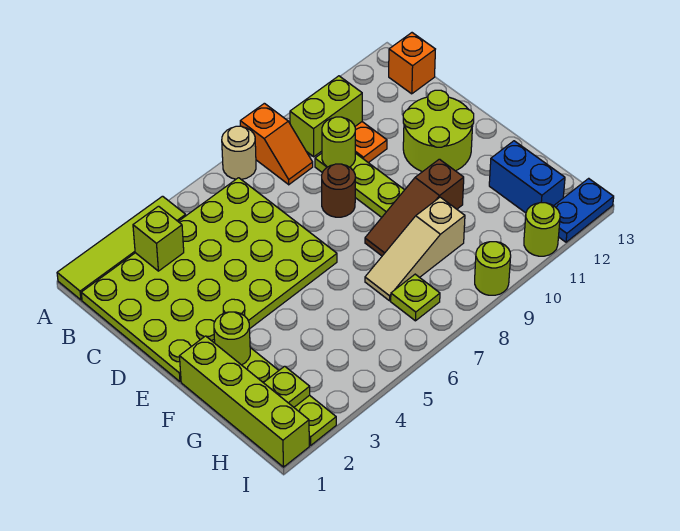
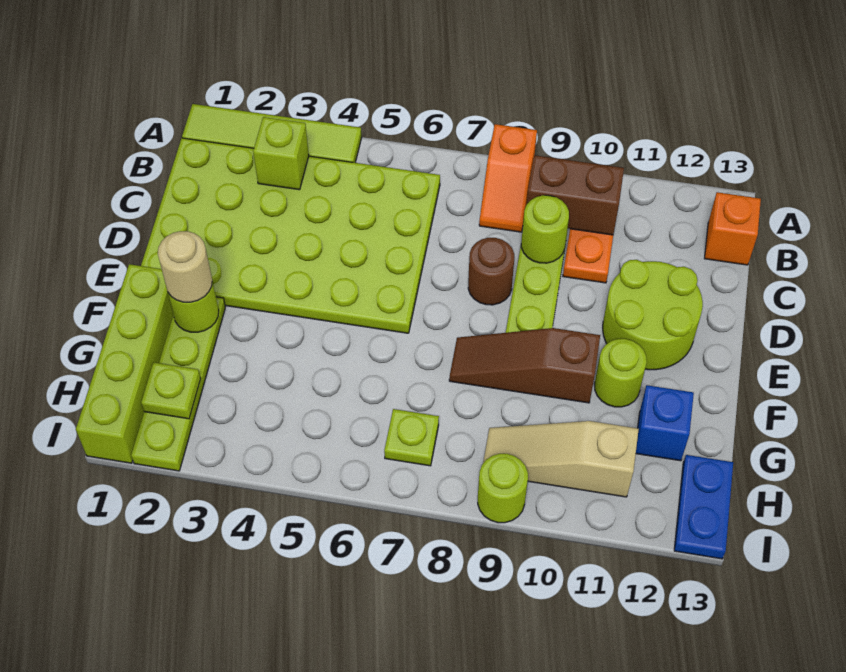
tan round brick A7 level 1 -> tan round brick F2 level 3
lime brick B9:B10 level 2 -> brown brick B9:B10 level 2
tan slope G7:G9 level 1 top 9 -> tan slope H9:H11 level 1 top 11
blue brick G12:H12 level 1 -> blue brick G12 level 1
lime round brick I11 level 1 -> lime round brick F11 level 1
blue plate I12:I13 level 1 -> blue plate H13:I13 level 1

